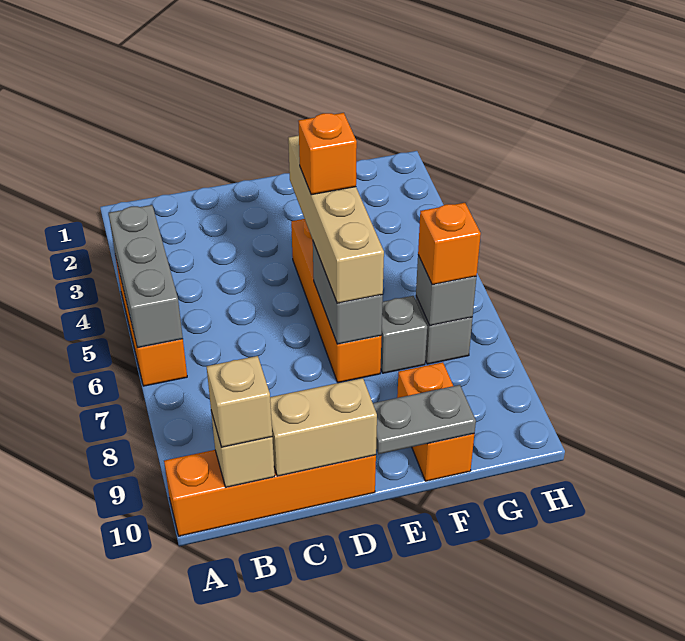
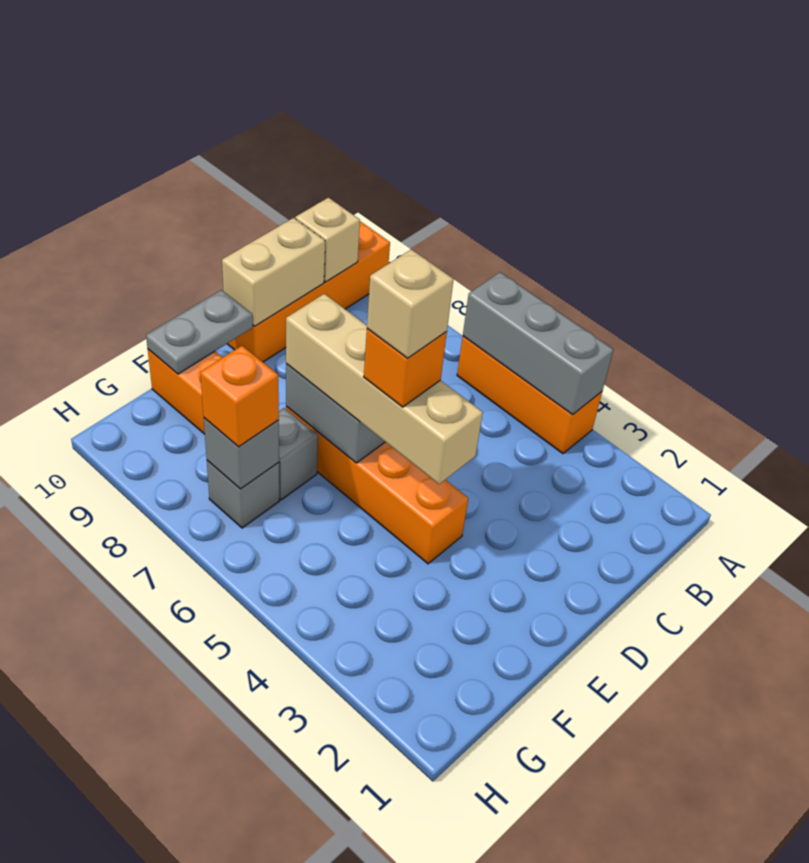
tan brick B10 level 3 -> tan brick E5 level 5

